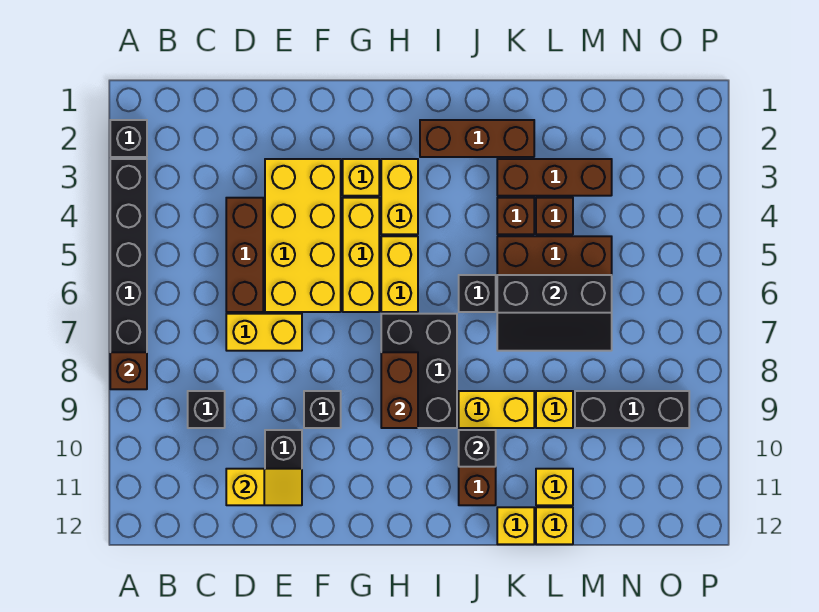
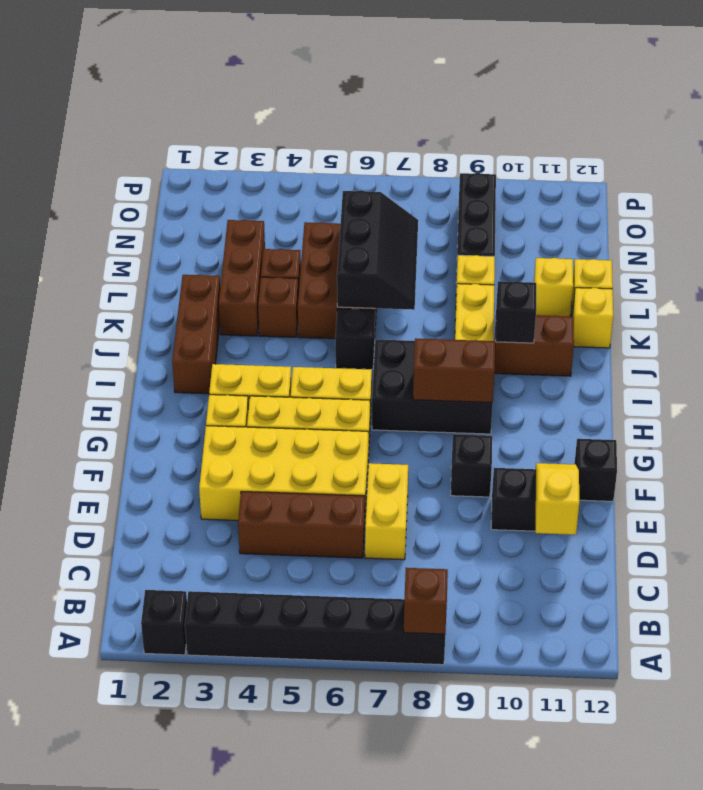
black brick C9 level 1 -> black brick F12 level 1

